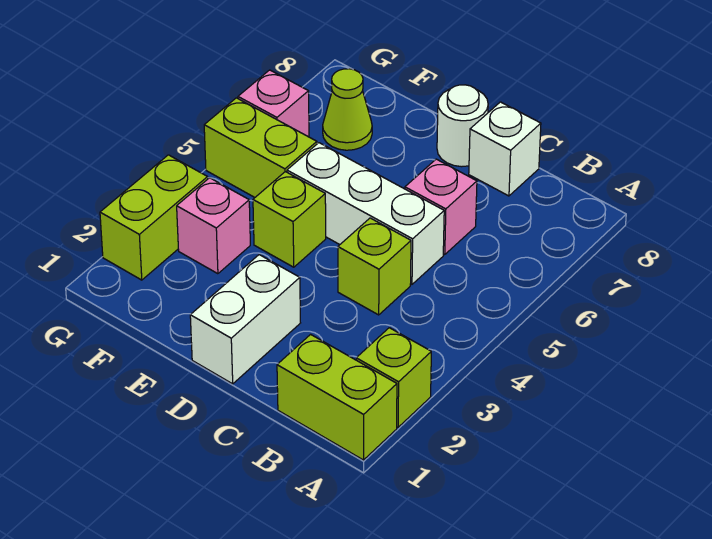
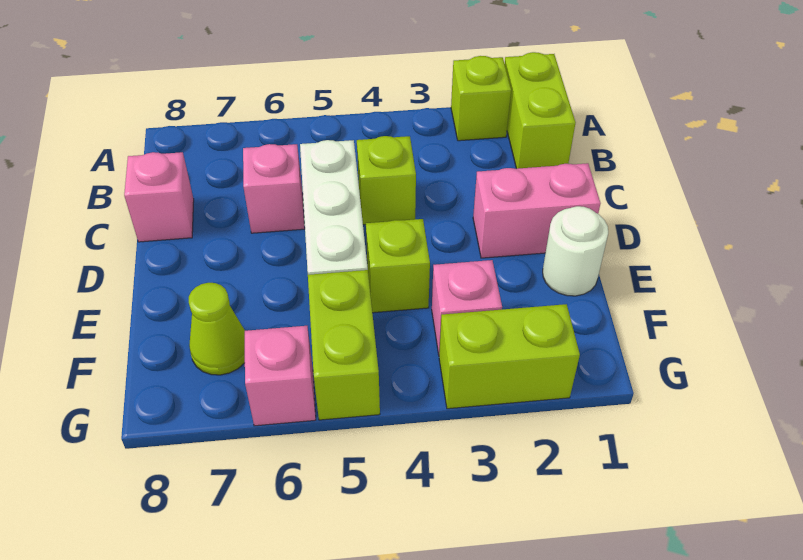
white brick C8 level 1 -> pink brick C8 level 1
white brick D1:D2 level 1 -> pink brick D1:D2 level 1
white round brick D8 level 1 -> white round brick E1 level 1

